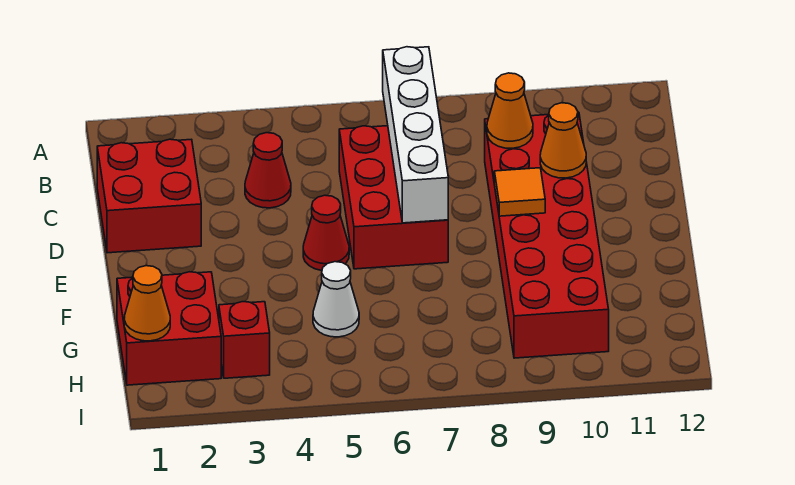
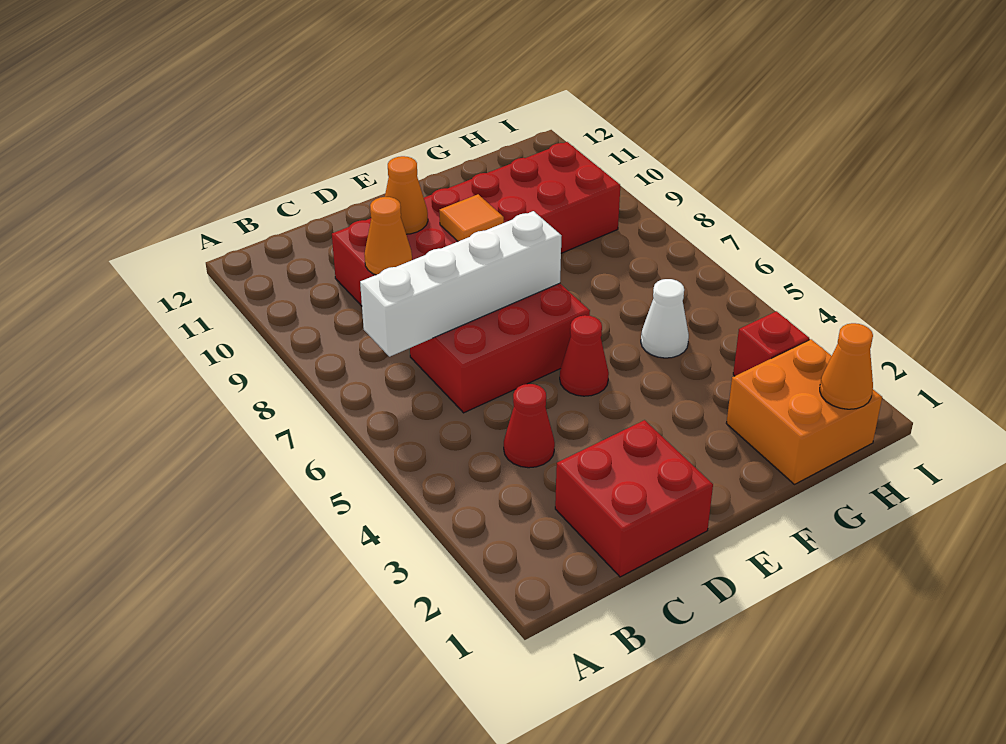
red brick G1:H2 level 1 -> orange brick G1:H2 level 1

